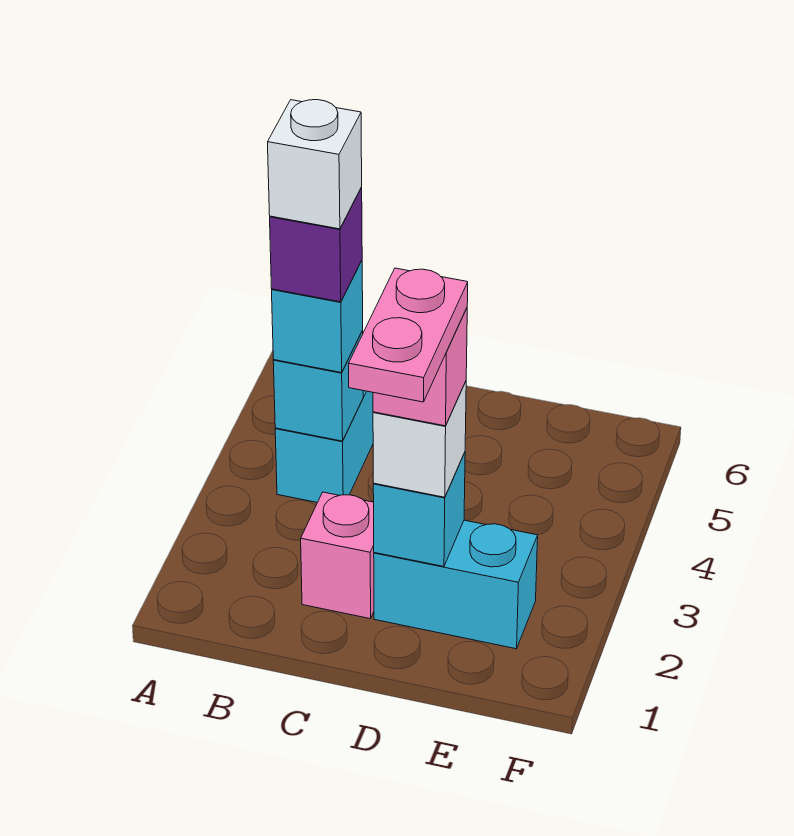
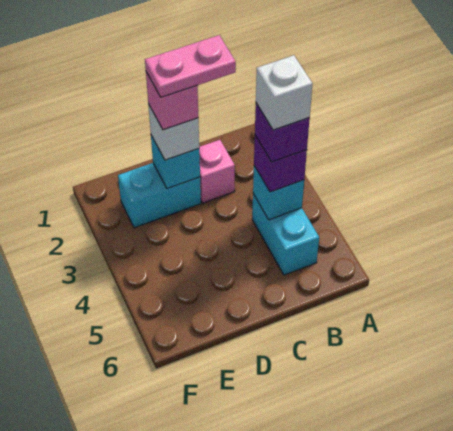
cyan brick B4 level 3 -> purple brick B4 level 3
pink plate D1:D2 level 5 -> pink plate C2:D2 level 5

